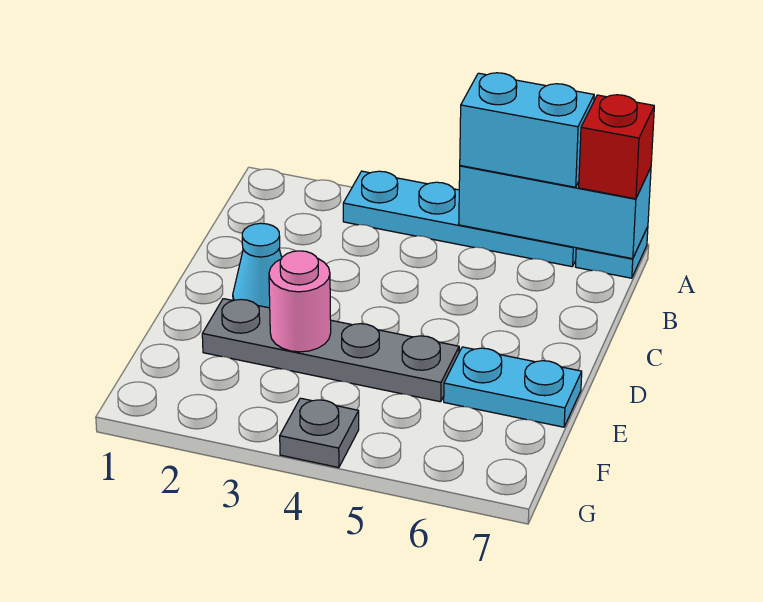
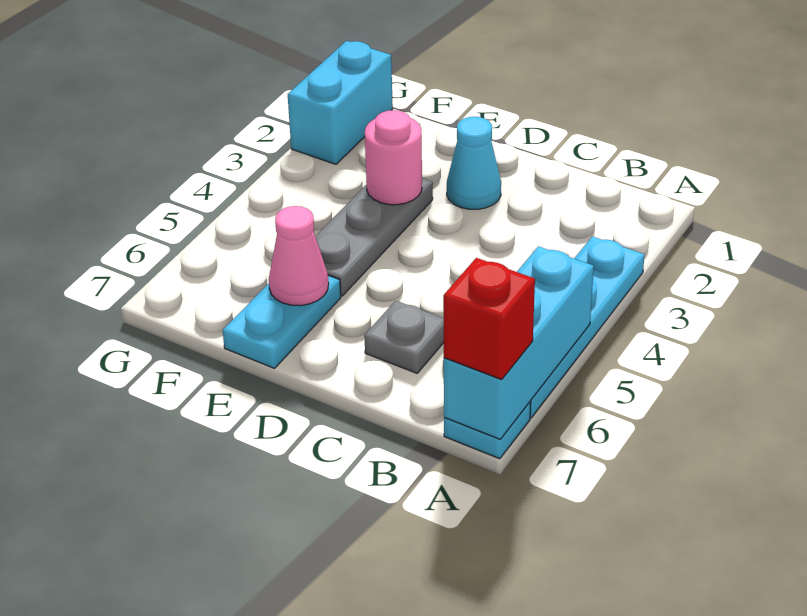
cyan brick A5:A6 level 3 -> cyan brick G1:G2 level 1
grey plate E2:E5 level 1 -> grey plate E3:E5 level 1
none -> pink cone E6 level 2
grey plate G4 level 1 -> grey plate C6 level 1

